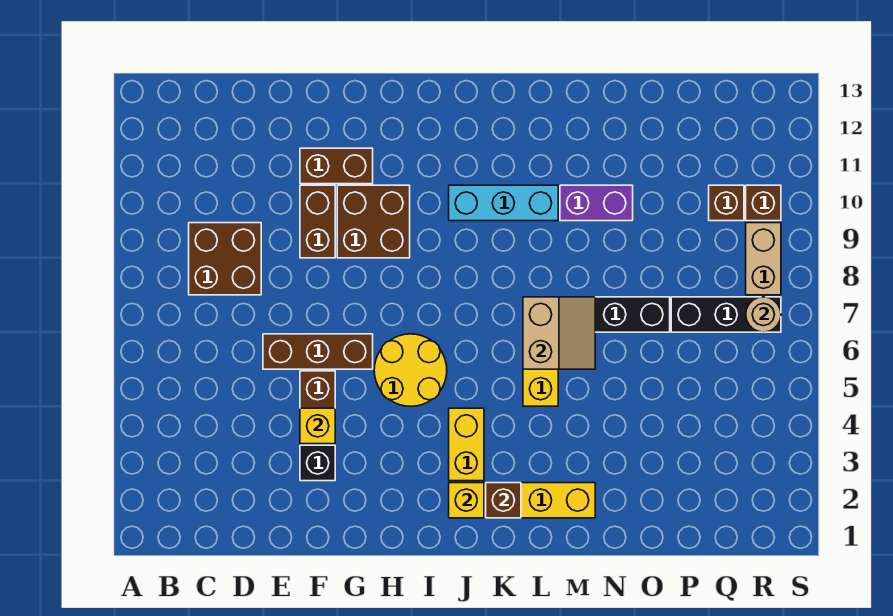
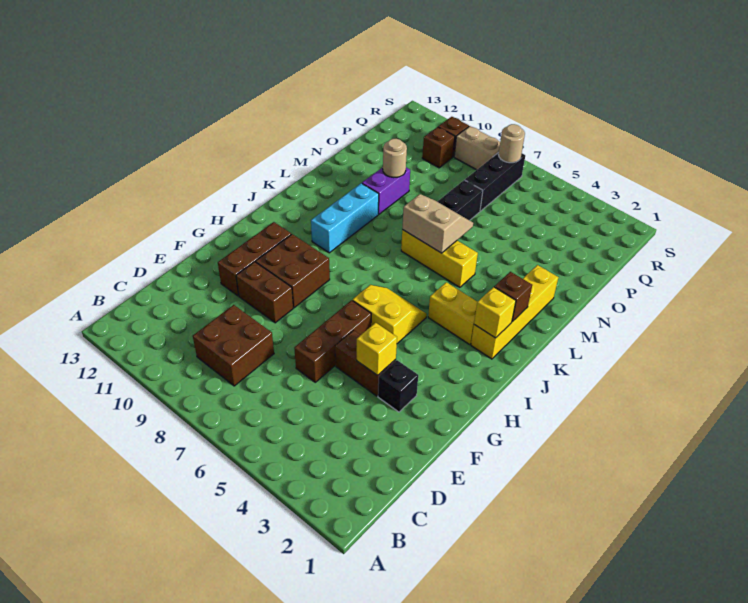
brown brick F11:G11 level 1 -> brown brick F11:H11 level 1
yellow round brick H5:I6 level 1 -> yellow slope H5:I6 level 1 top H
none -> tan round brick N10 level 2

